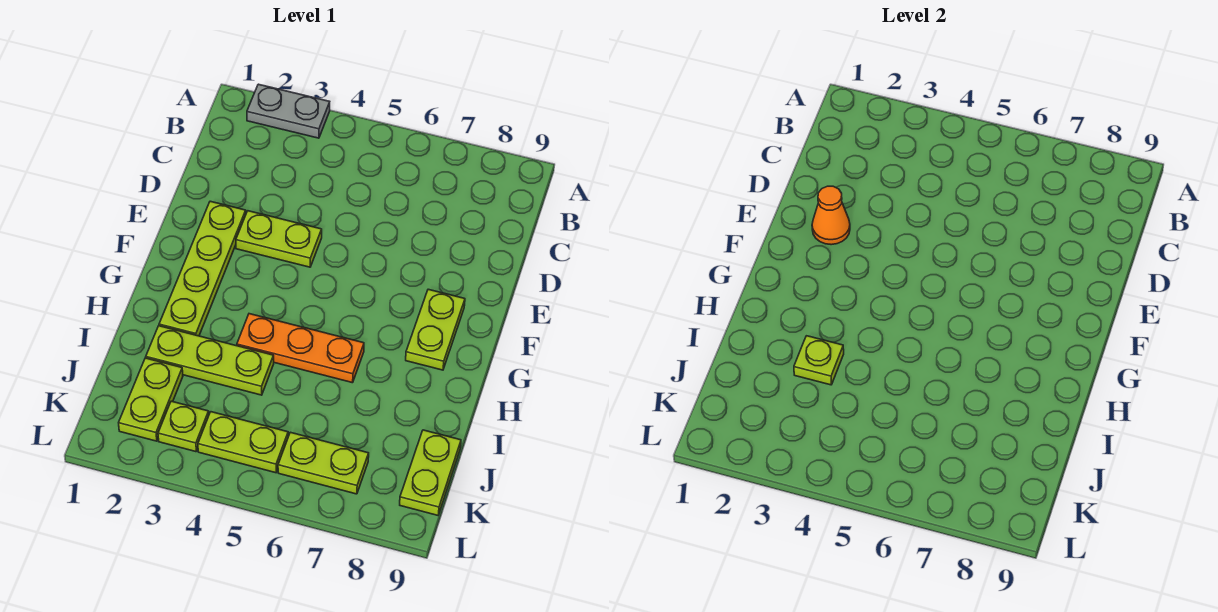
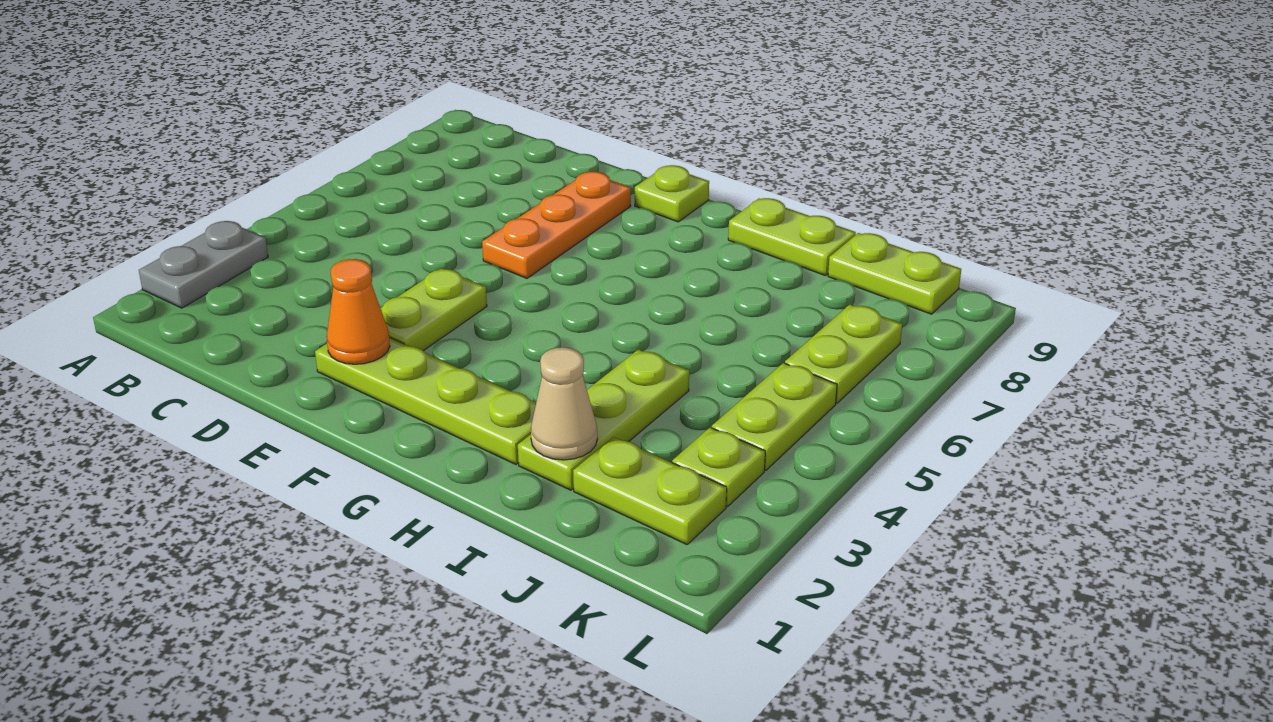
lime plate F8:G8 level 1 -> lime plate H9:I9 level 1
orange plate H4:H6 level 1 -> orange plate E6:E8 level 1
none -> tan cone I2 level 2
lime plate I3 level 2 -> lime plate F9 level 1

